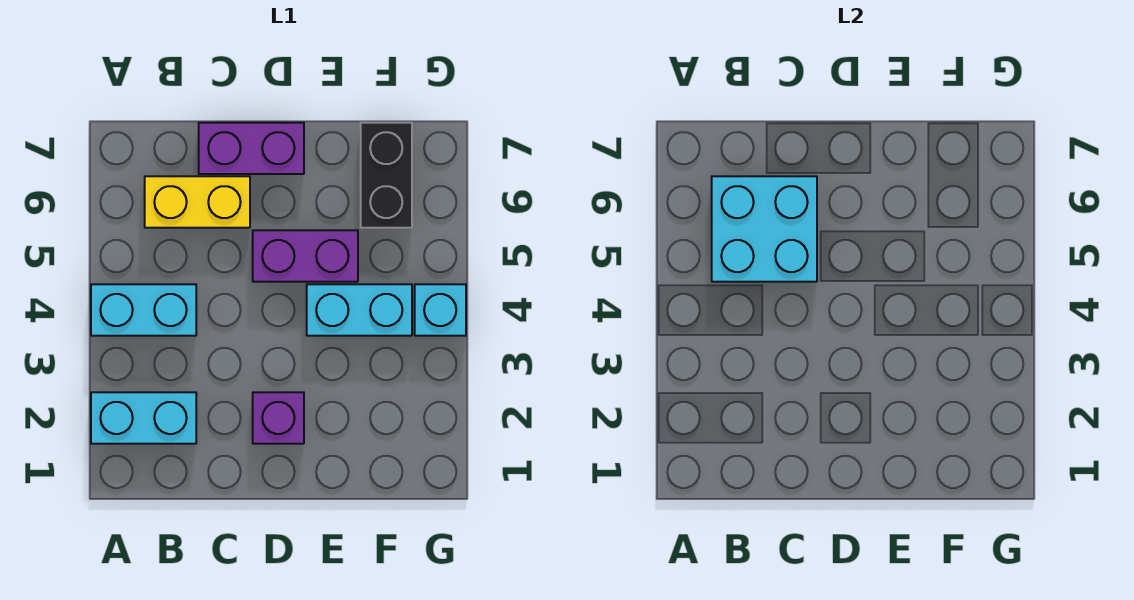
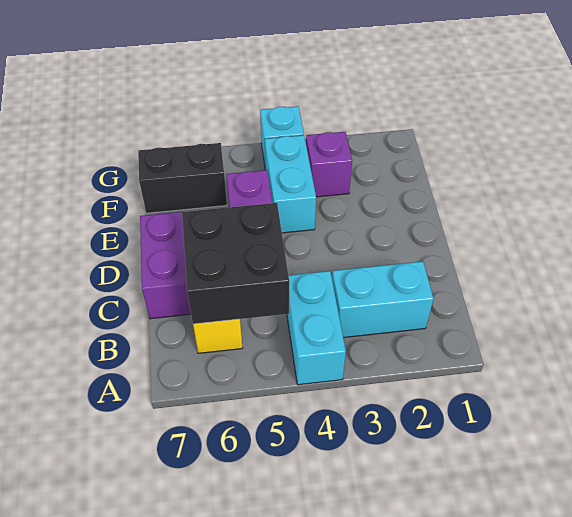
cyan brick A2:B2 level 1 -> cyan brick B2:B3 level 1
cyan brick B5:C6 level 2 -> black brick B5:C6 level 2
purple brick D2 level 1 -> purple brick F3 level 1

